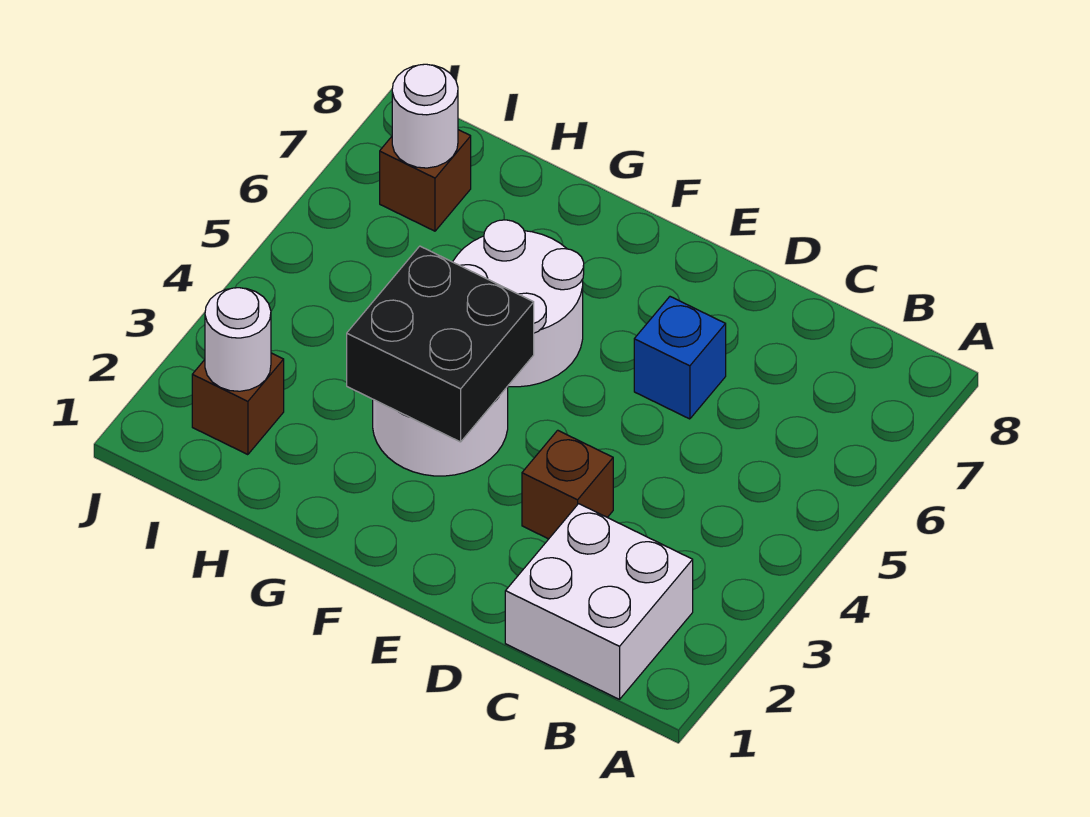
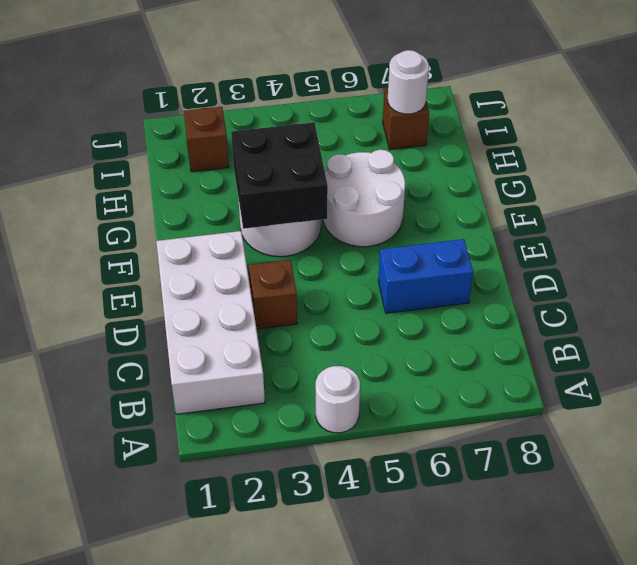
white brick B1:C2 level 1 -> white brick B1:E2 level 1
blue brick D6 level 1 -> blue brick D6:D7 level 1
white round brick I2 level 2 -> white round brick A4 level 1

